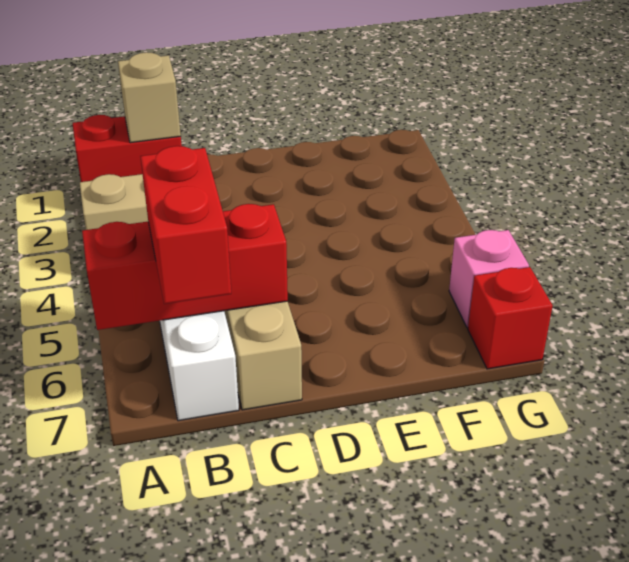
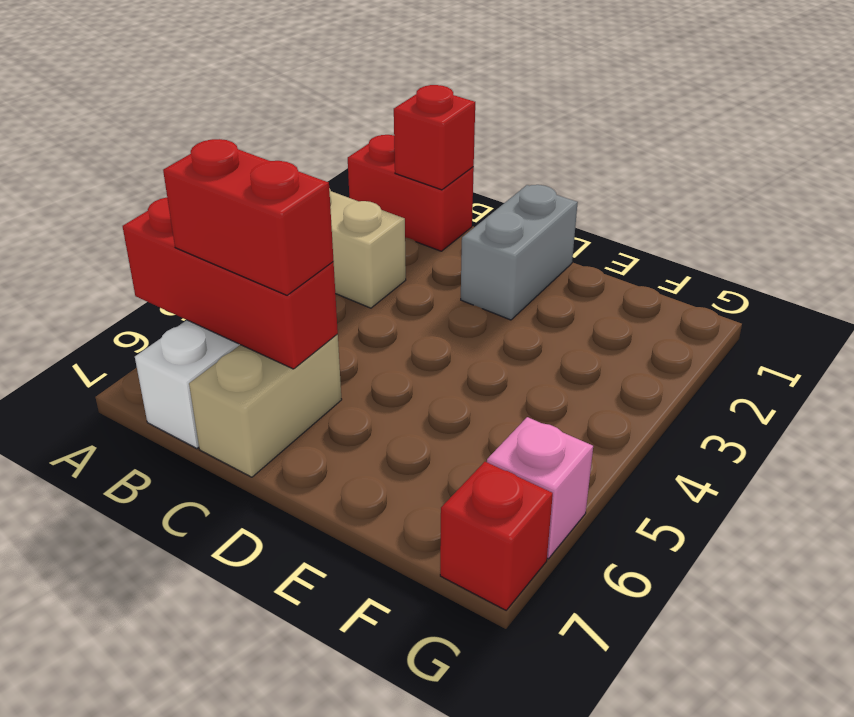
tan brick B1 level 2 -> red brick B1 level 2
red brick B6:B7 level 3 -> red brick B6:C6 level 3
none -> grey brick D1:D2 level 1

